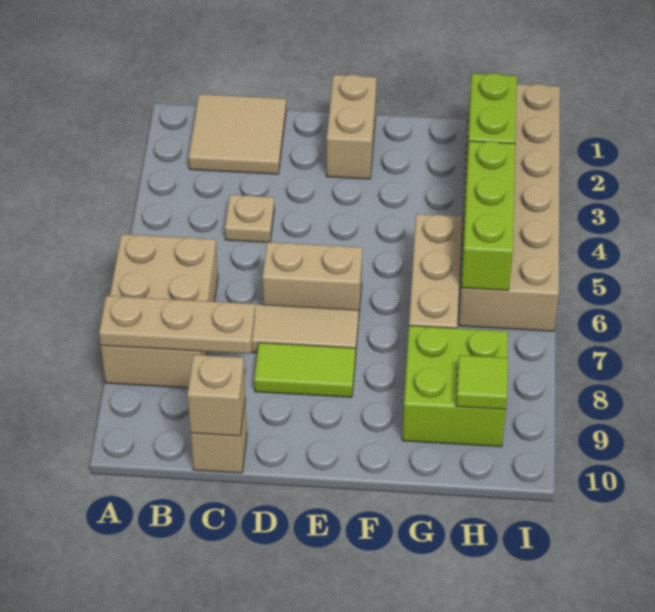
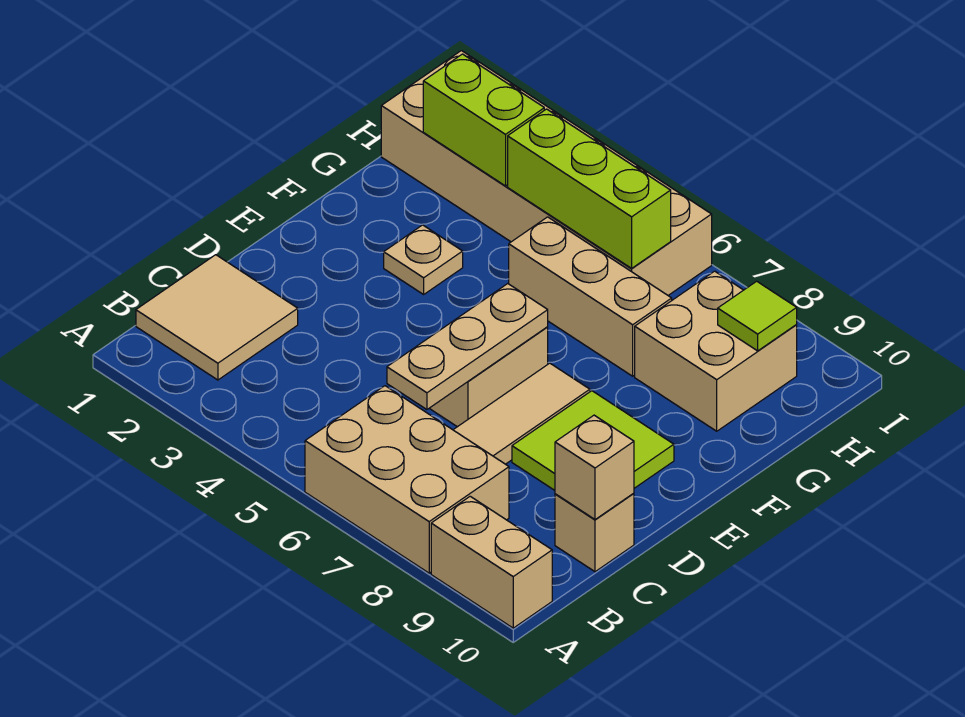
tan plate A8:C8 level 2 -> tan plate C6:E6 level 2
tan plate C4 level 1 -> tan plate F3 level 1
lime tile D8:E8 level 1 -> lime tile D8:E9 level 1
tan brick E1:E2 level 1 -> tan brick A9:A10 level 1
lime brick G8:H9 level 1 -> tan brick G8:H9 level 1

